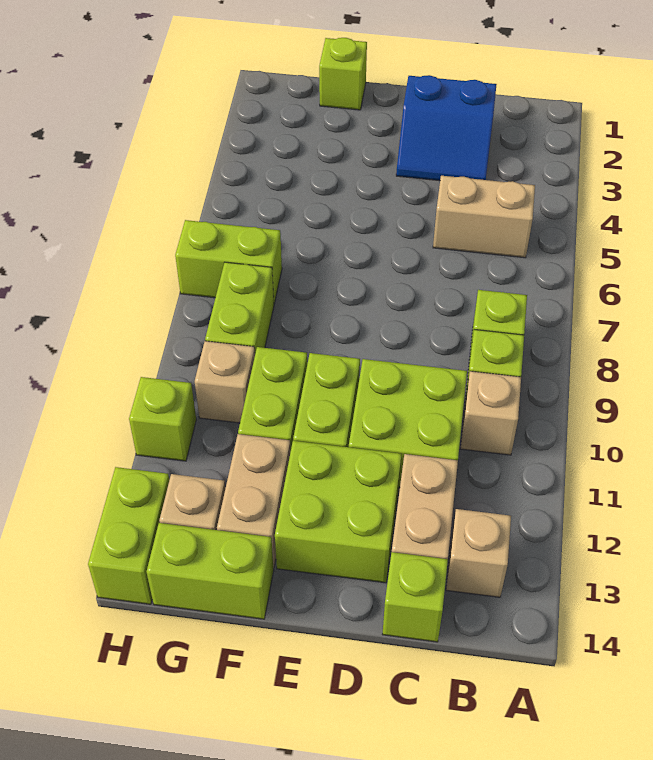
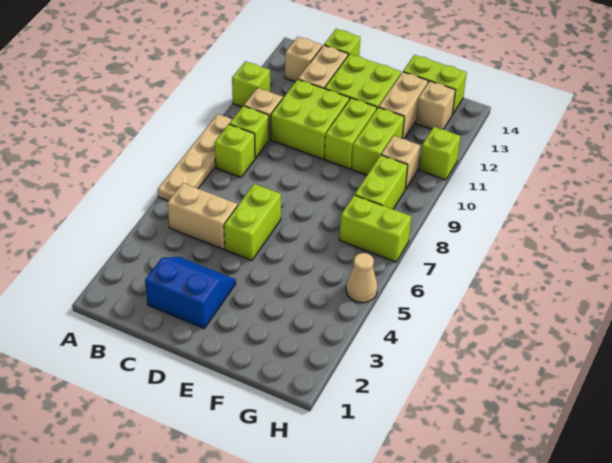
none -> tan plate A6:A9 level 1
lime brick F1 level 1 -> lime brick A11 level 1
none -> tan cone H5 level 1
lime brick H13:H14 level 1 -> lime brick D5:D6 level 1

